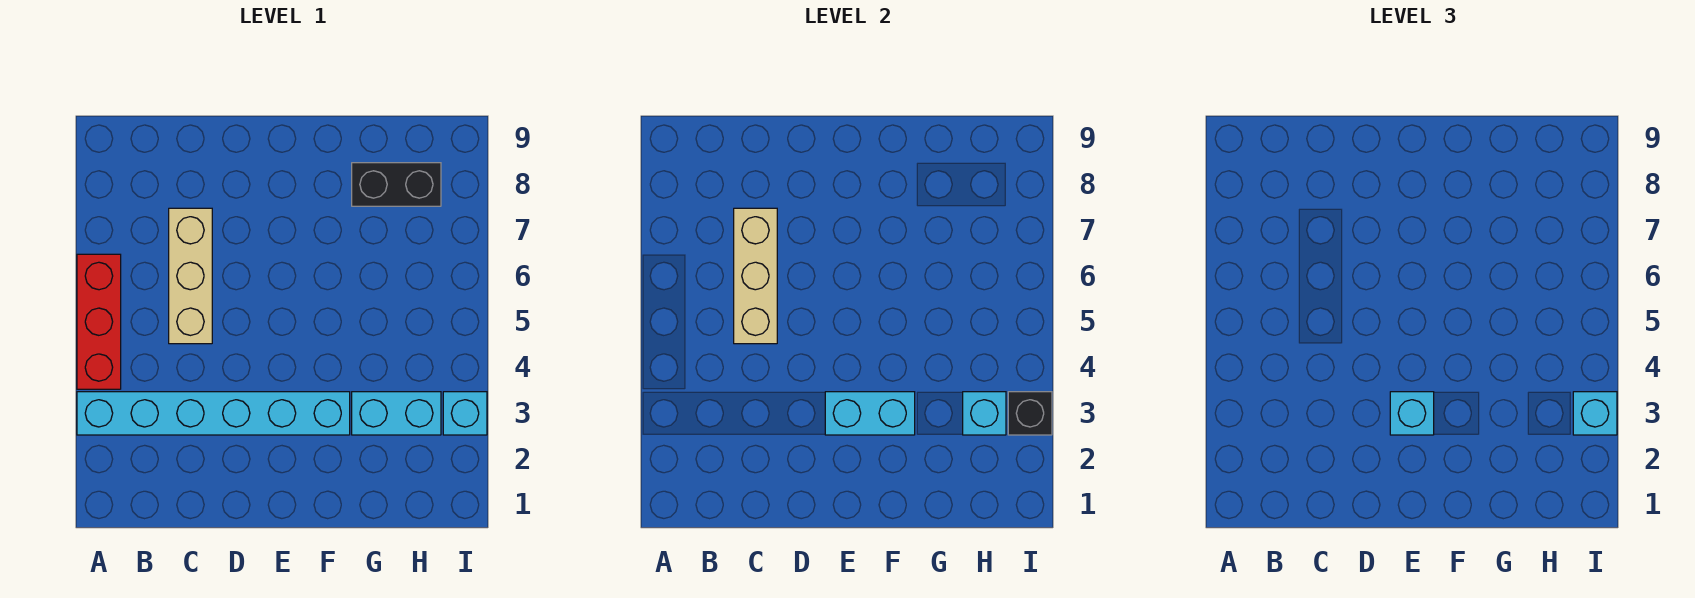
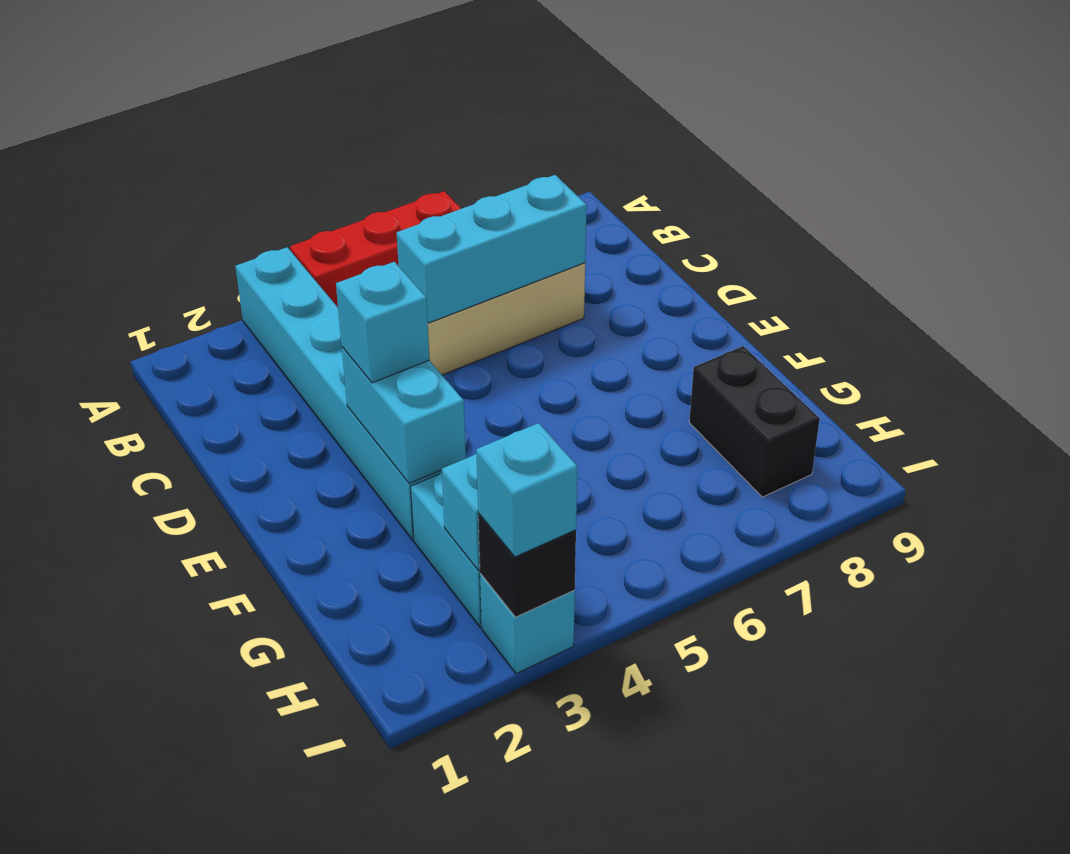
tan brick C5:C7 level 2 -> cyan brick C5:C7 level 2

